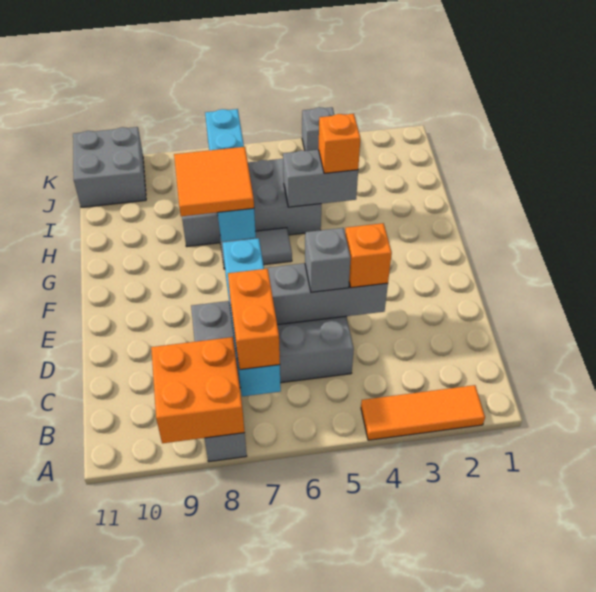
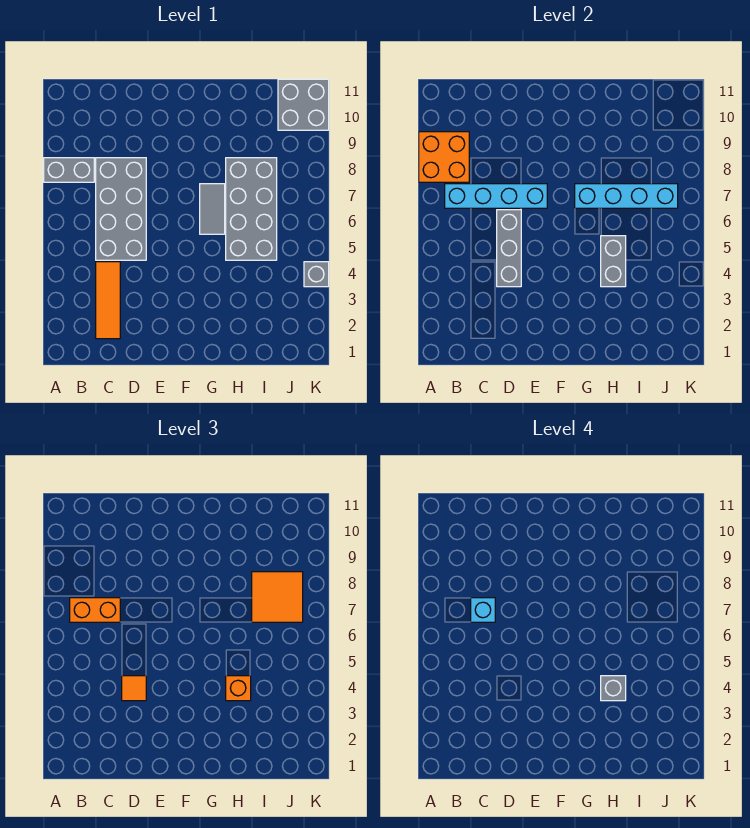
orange tile A2:A4 level 1 -> orange tile C2:C4 level 1
none -> cyan brick C7 level 4
orange brick D4 level 3 -> orange tile D4 level 3
grey brick D5 level 3 -> grey brick H4 level 4
orange tile G7:H8 level 3 -> orange tile I7:J8 level 3

